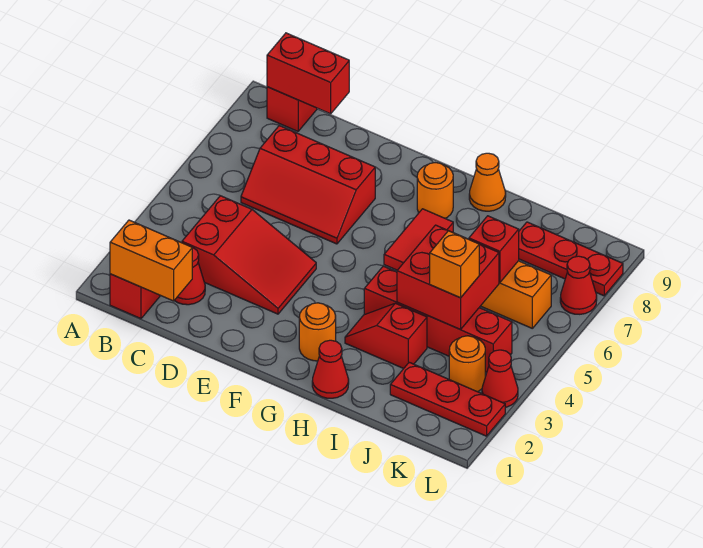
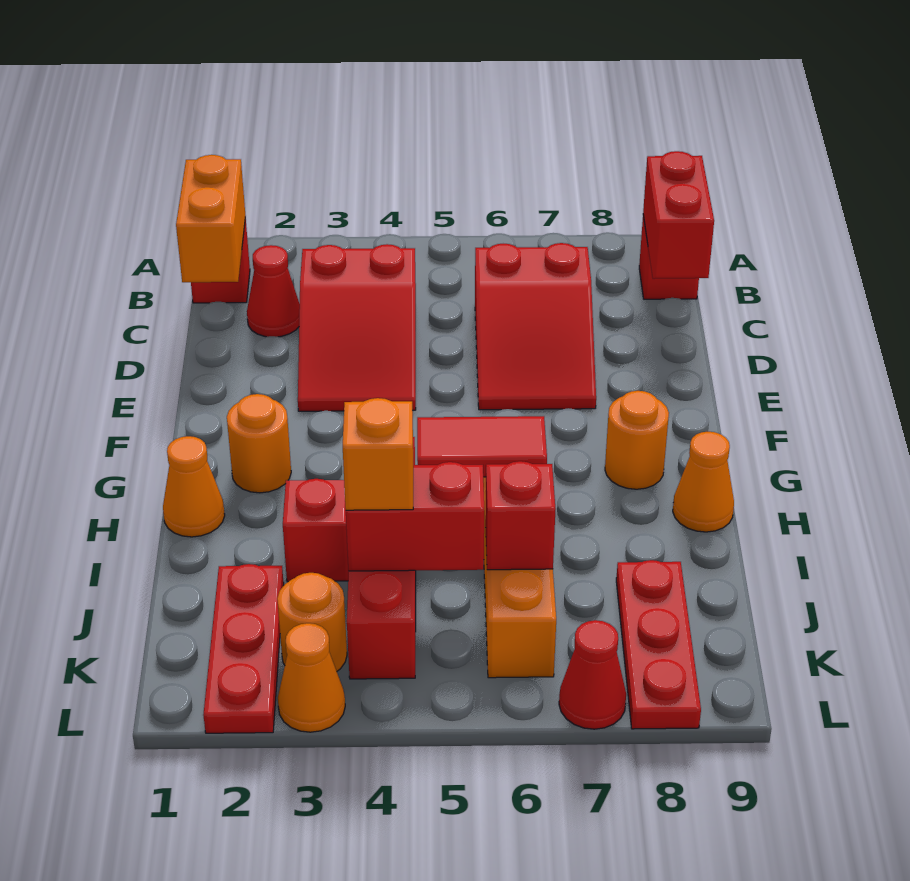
red slope C6:E7 level 1 top 7 -> red slope C6:E7 level 1 top C
red cone H1 level 1 -> orange cone H1 level 1
red brick I4:J5 level 2 -> red brick J4:J5 level 2
red cone L3 level 1 -> orange cone L3 level 1

